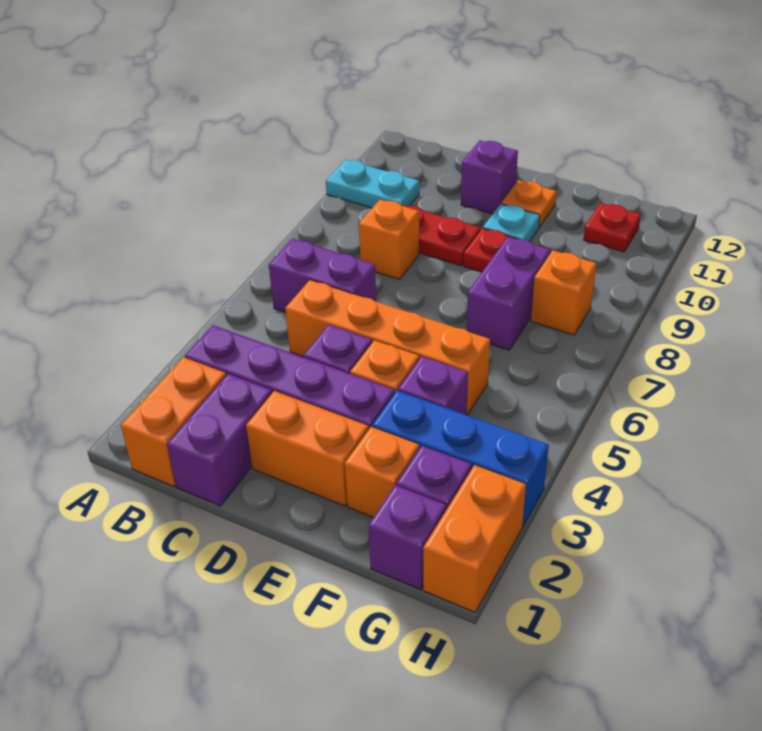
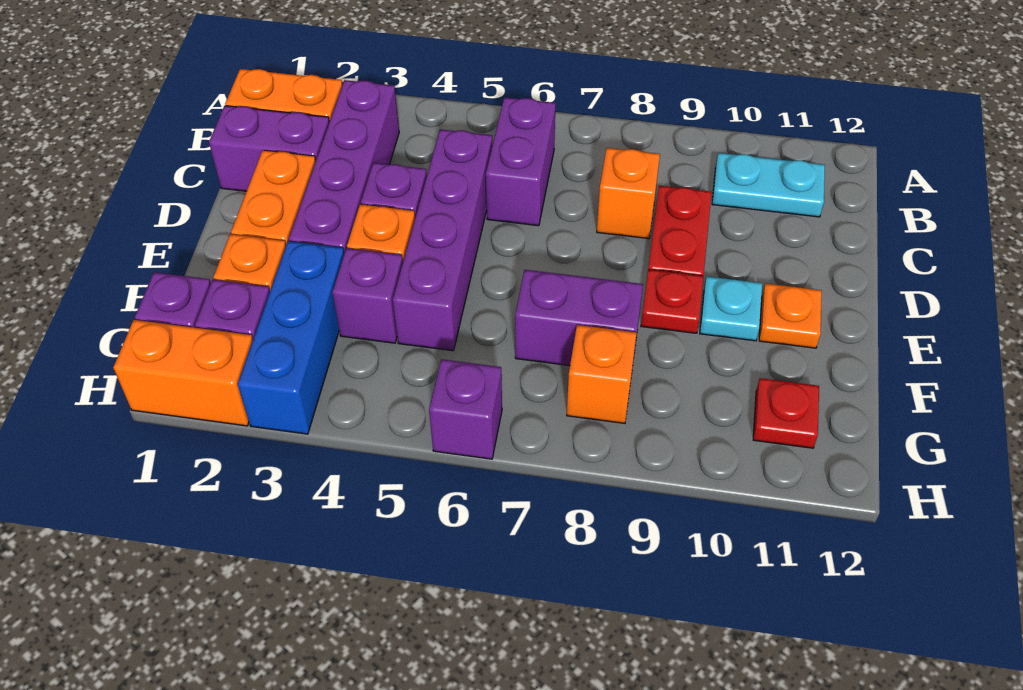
cyan plate A10:B10 level 1 -> cyan plate B10:B11 level 1
orange brick C5:F5 level 1 -> purple brick C5:F5 level 1
purple brick D11 level 1 -> purple brick H6 level 1

